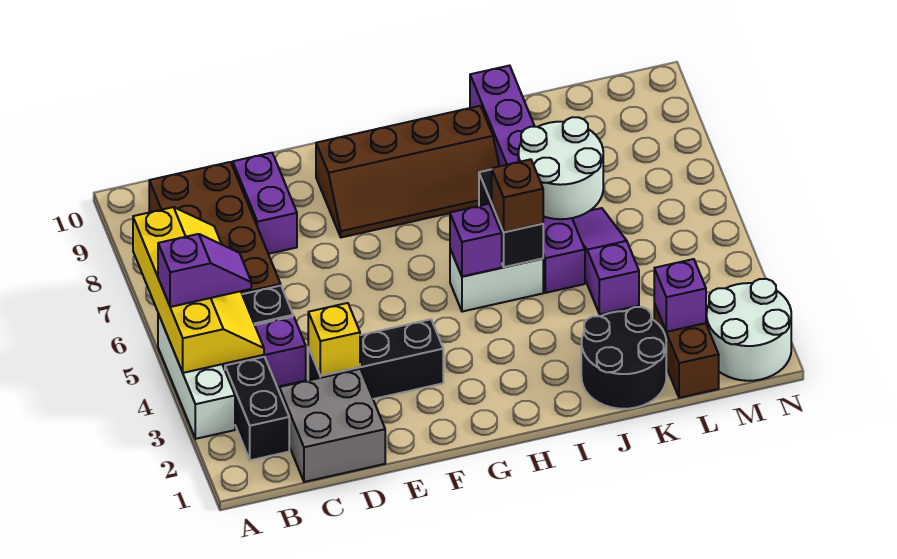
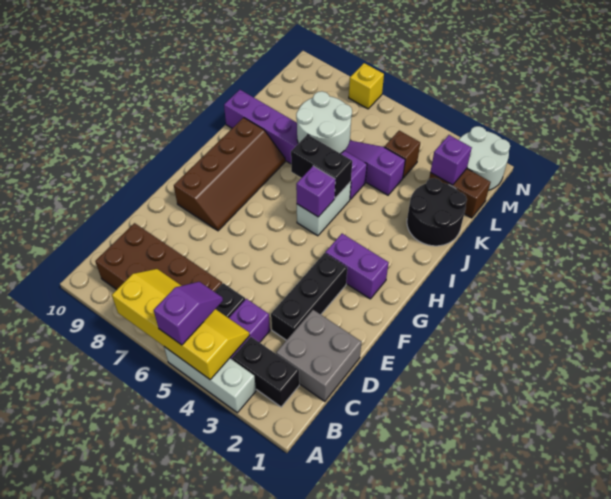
yellow brick D3 level 2 -> yellow brick N7 level 1
purple brick D8:D9 level 1 -> purple brick G2:G3 level 1
brown brick I5 level 3 -> brown brick L4 level 1

